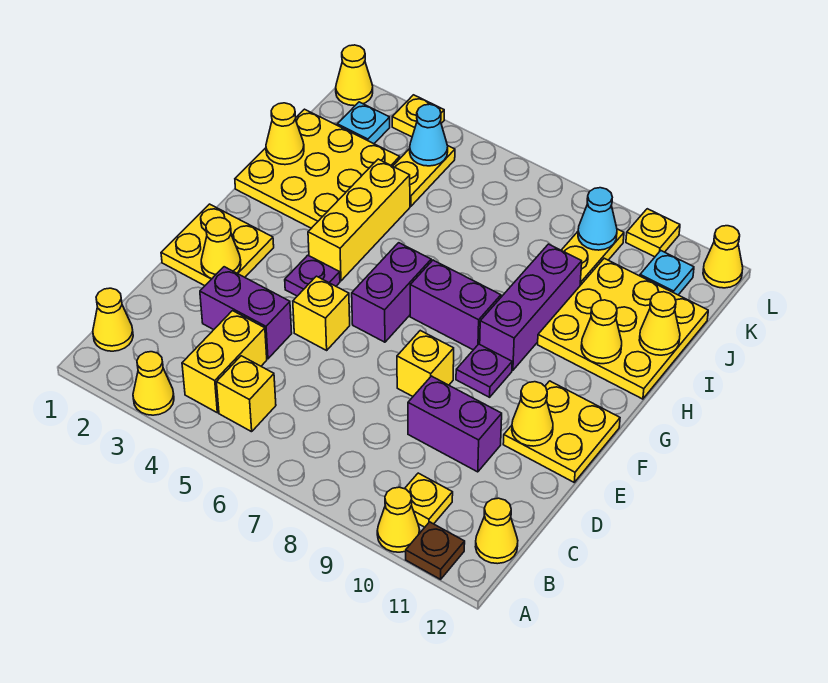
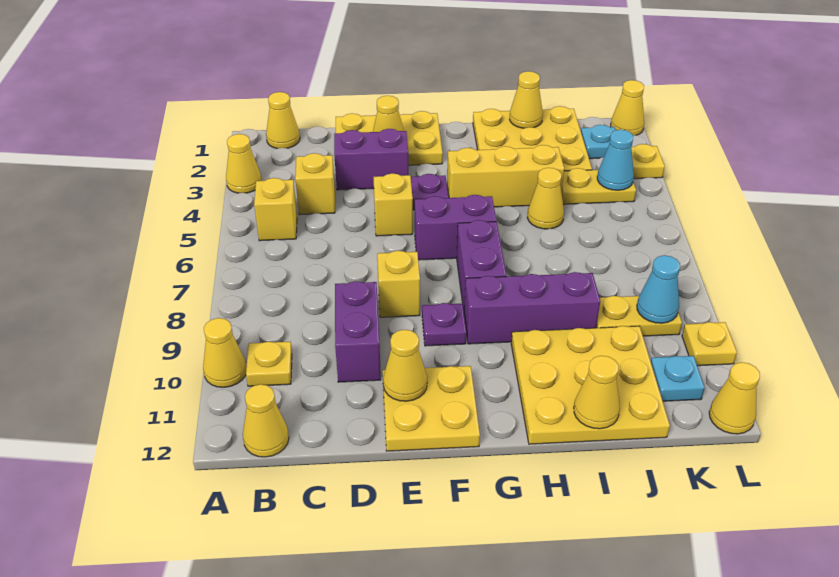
brown plate A11 level 1 -> none
yellow brick B4:C4 level 1 -> yellow brick C4 level 1
purple brick D3:D4 level 1 -> purple brick D3:E3 level 1
yellow plate E1:F2 level 1 -> yellow plate D1:F2 level 1
yellow cone H11 level 2 -> yellow cone I5 level 1

